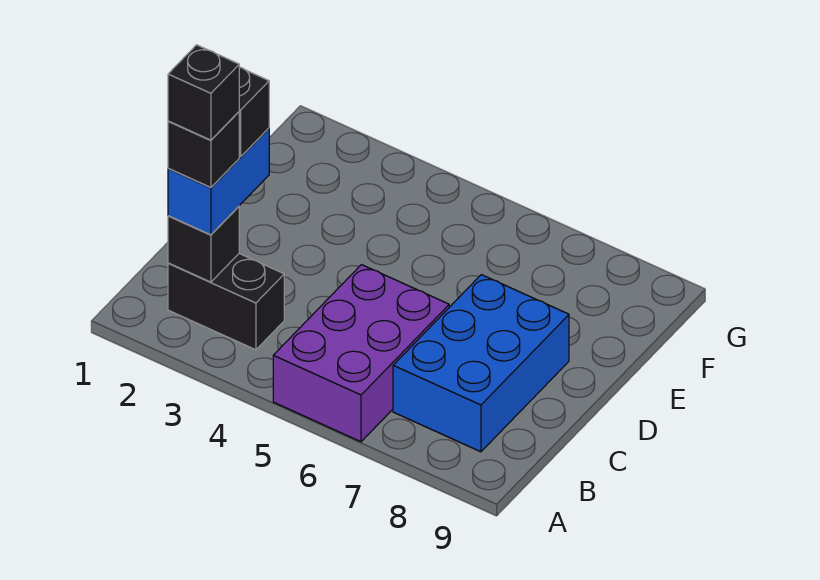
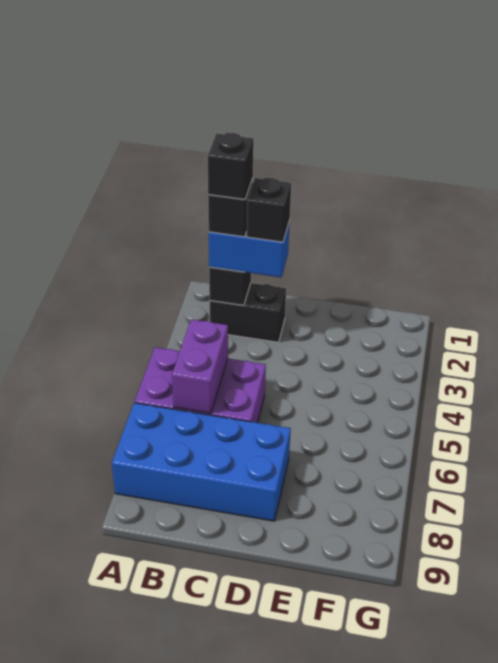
black brick B2:B3 level 1 -> black brick B2:C2 level 1
none -> purple brick B5:B6 level 2
blue brick B7:D8 level 1 -> blue brick A7:D8 level 1

